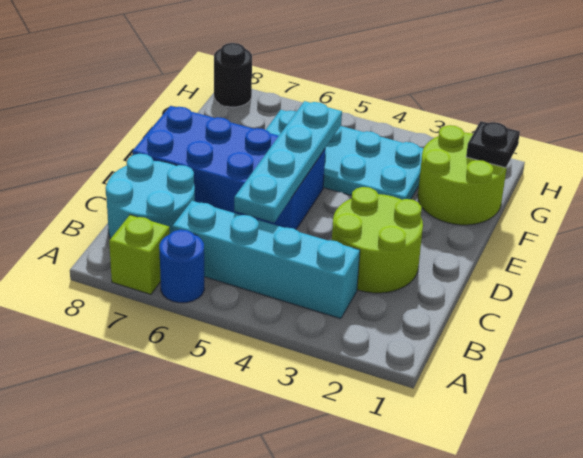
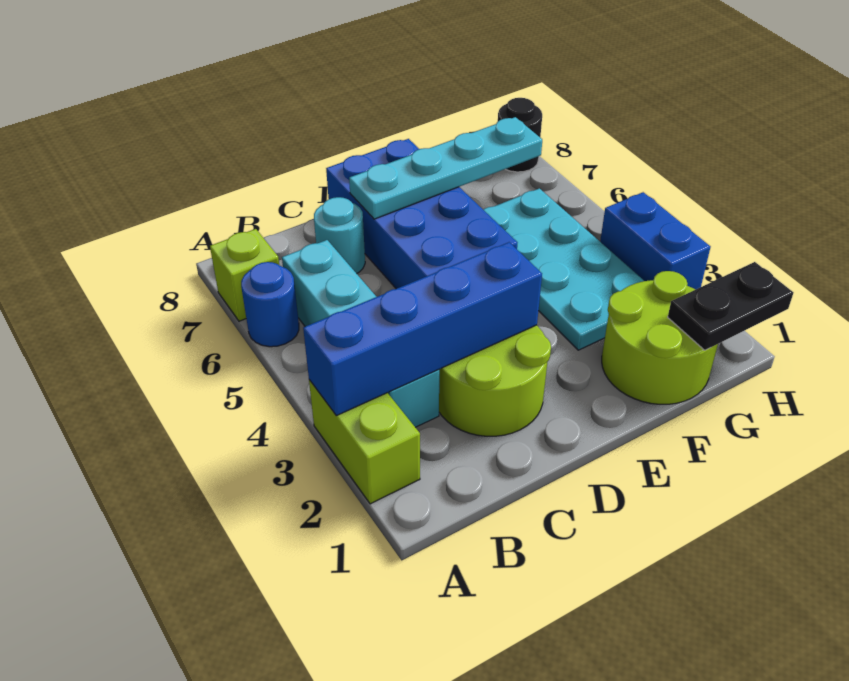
none -> lime brick A2:A3 level 1
none -> blue brick A3:D3 level 2
cyan round brick B7:C8 level 1 -> cyan round brick C7 level 1
cyan plate C5:F5 level 2 -> cyan plate D7:G7 level 2
black plate G1 level 2 -> black plate G1:H1 level 2
none -> blue brick H3:H4 level 1

